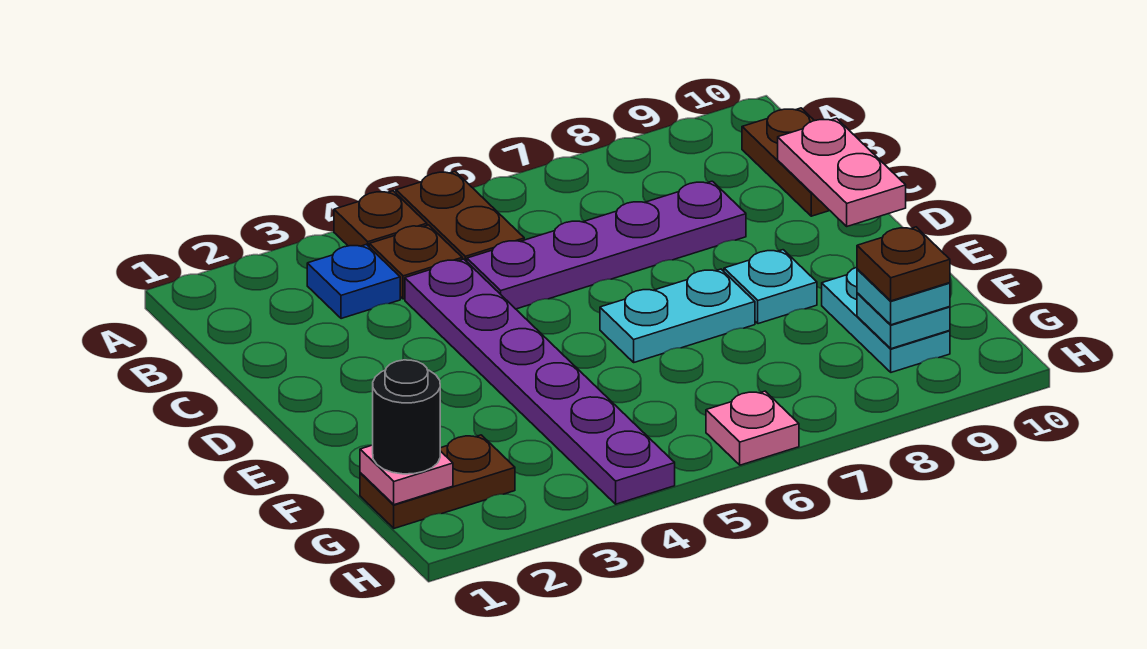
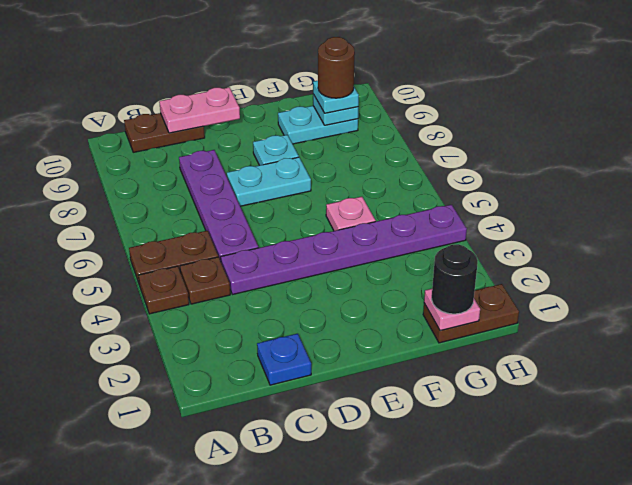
blue plate B3 level 1 -> blue plate C1 level 1
cyan plate E6:E7 level 1 -> cyan plate D7:E7 level 1
brown plate G1:G2 level 1 -> brown plate G1:H1 level 1
brown plate G9 level 4 -> brown round brick G9 level 4
pink plate H6 level 1 -> pink plate F5 level 1

